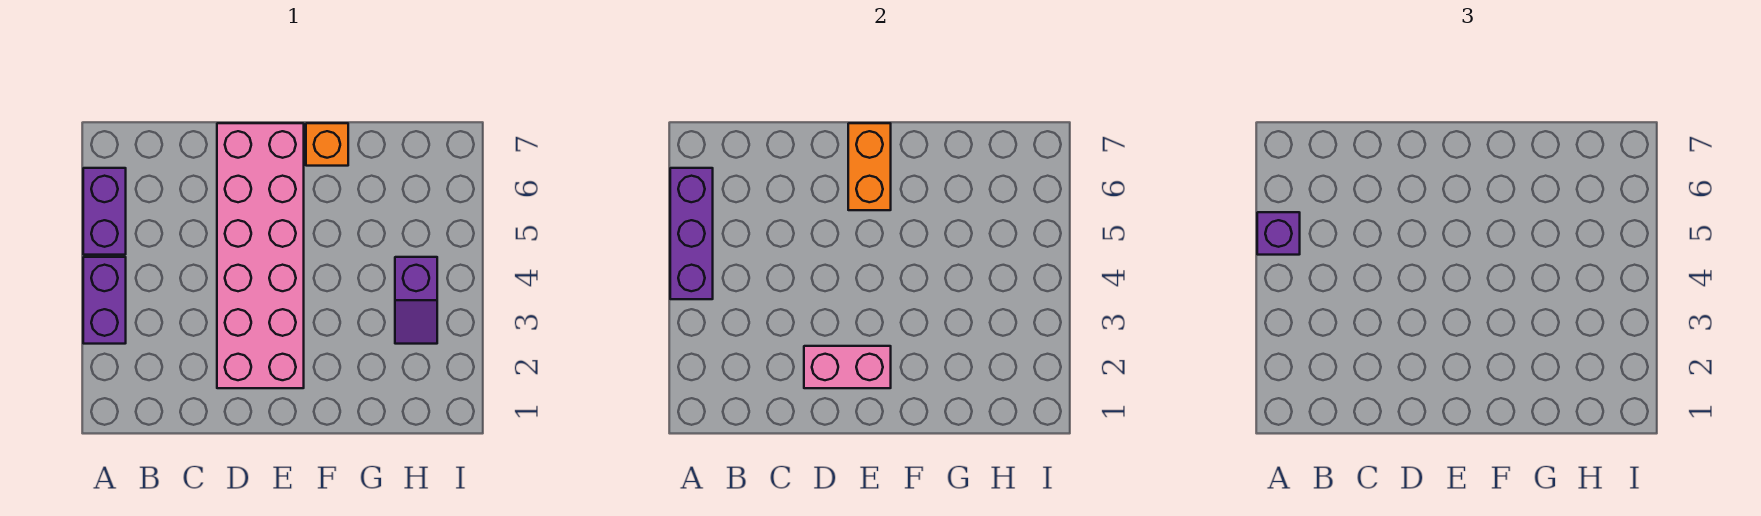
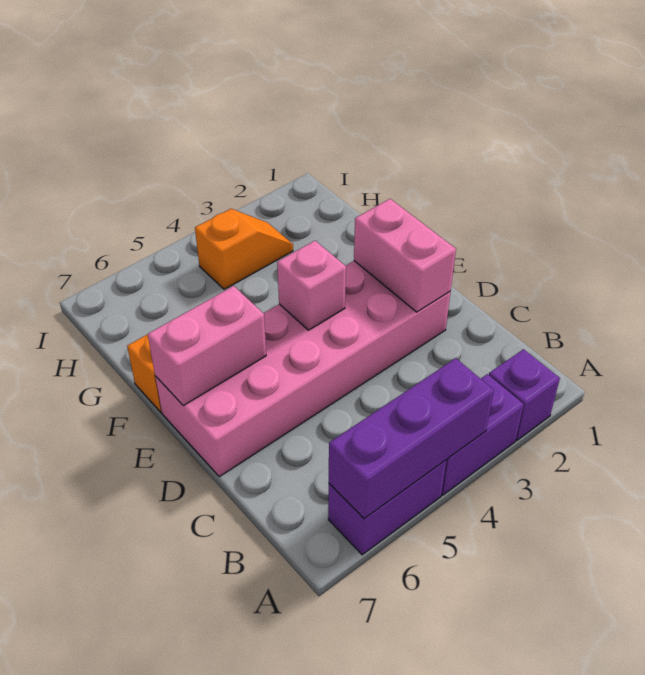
purple brick A5 level 3 -> purple brick A2 level 1
none -> pink brick E4 level 2
orange brick E6:E7 level 2 -> pink brick E6:E7 level 2
purple slope H3:H4 level 1 top 4 -> orange slope H3:H4 level 1 top 4

